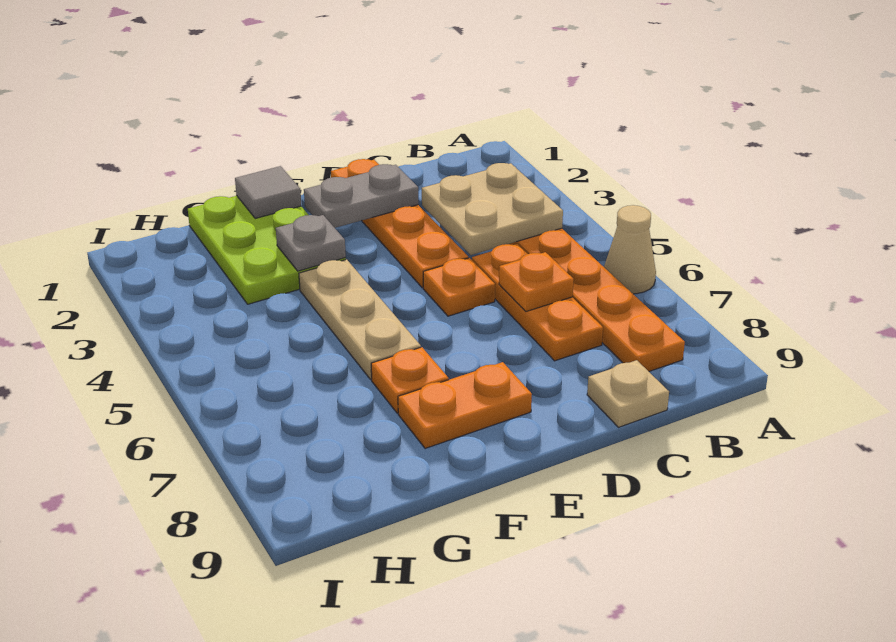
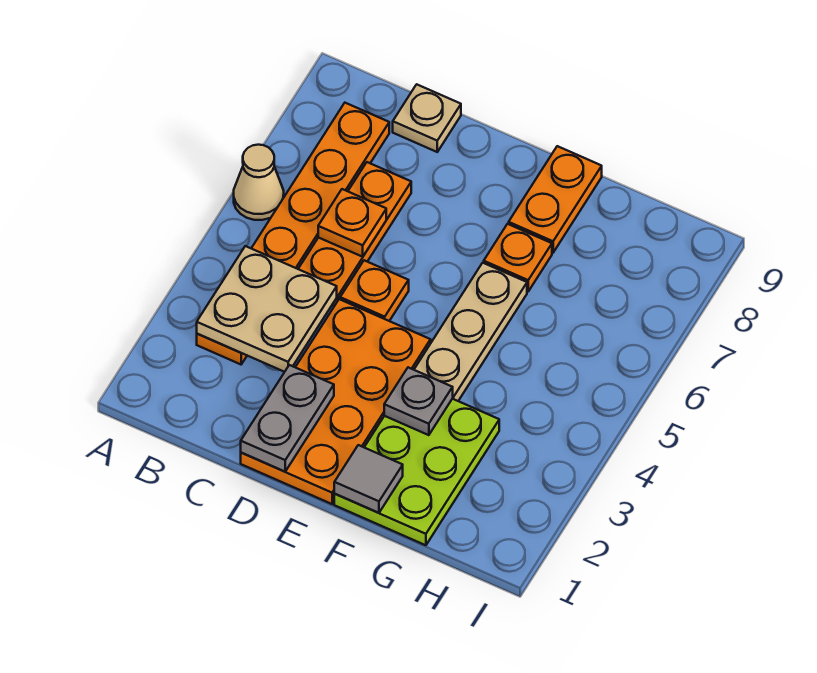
orange plate D1:D4 level 1 -> orange plate D1:E4 level 1
grey plate D2:E2 level 2 -> grey plate D1:D2 level 2
orange plate E8:F8 level 1 -> orange plate F8:F9 level 1

